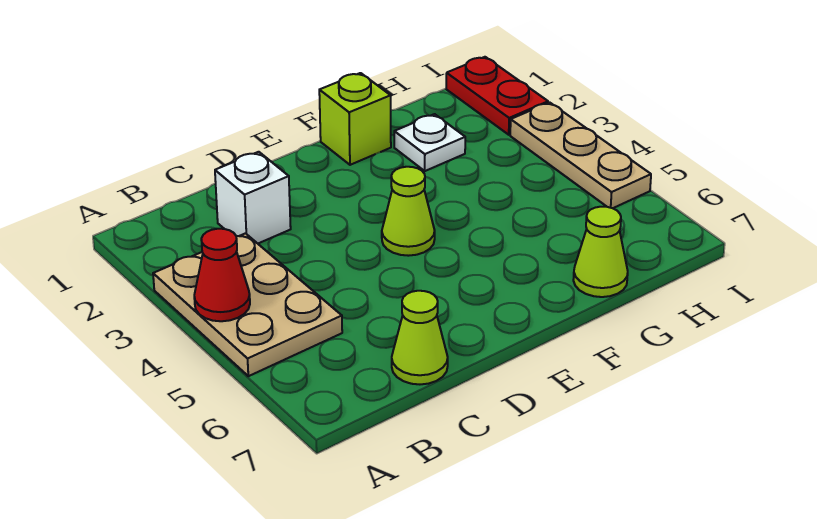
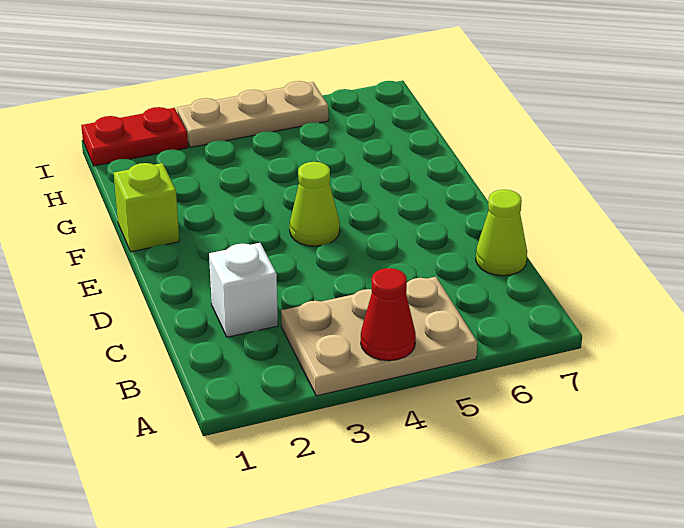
white plate G2 level 1 -> none
lime cone G7 level 1 -> none

